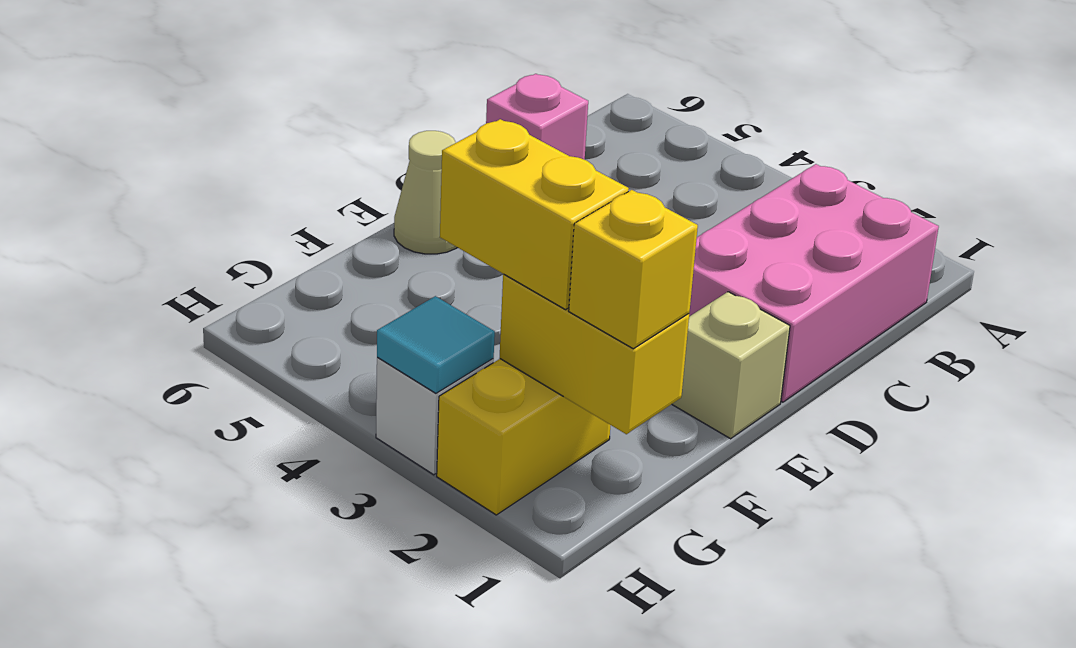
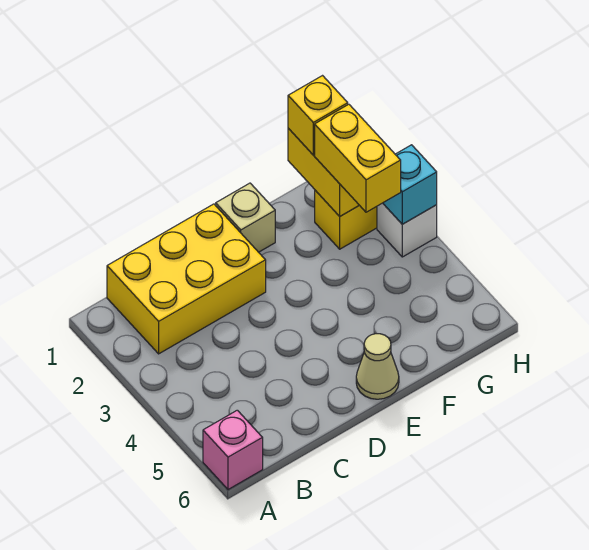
pink brick B1:D2 level 1 -> yellow brick B1:D2 level 1
pink brick C6 level 1 -> pink brick A6 level 1
cyan tile H3 level 2 -> cyan brick H3 level 2

